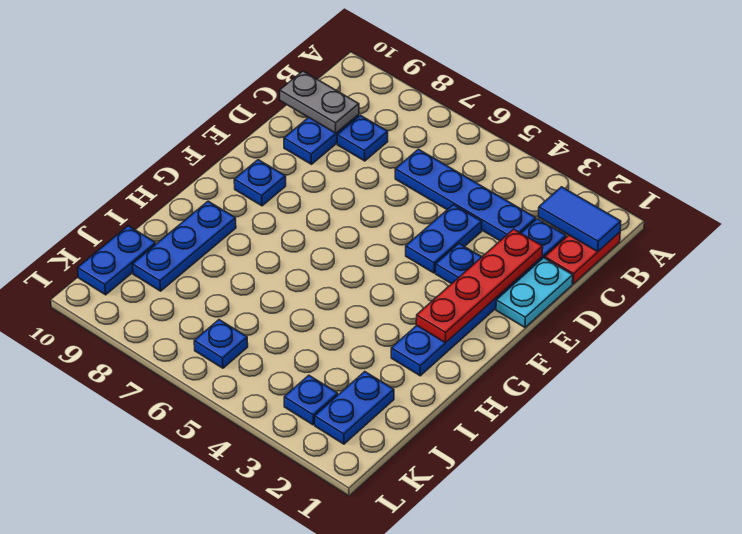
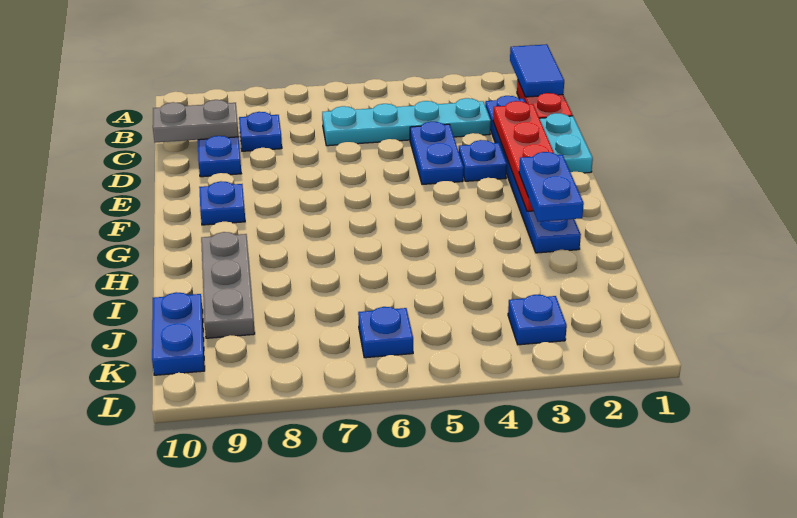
blue tile B1:B2 level 2 -> blue tile A1:B1 level 2
blue plate C3:C6 level 1 -> cyan plate C3:C6 level 1
blue plate H9:J9 level 1 -> grey plate H9:J9 level 1
blue plate J2:K2 level 1 -> blue plate G2:H2 level 3

